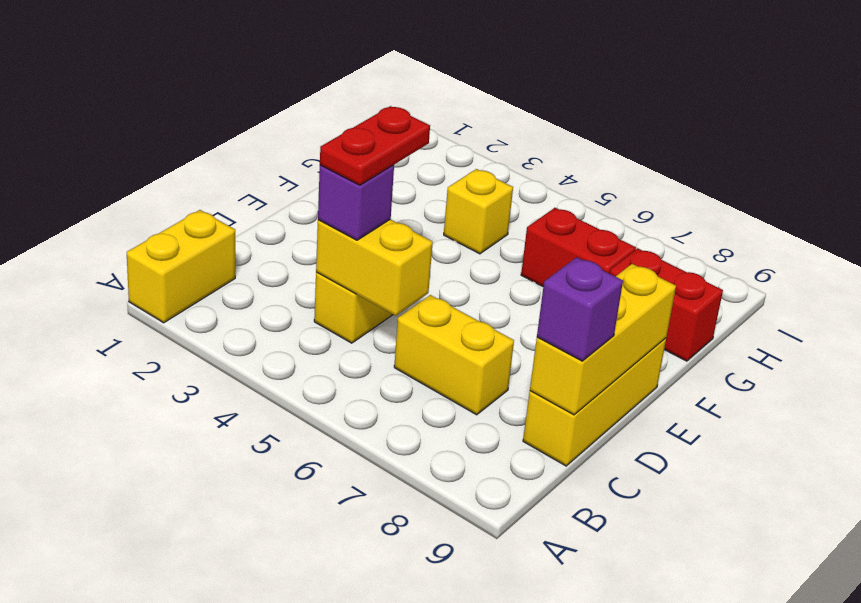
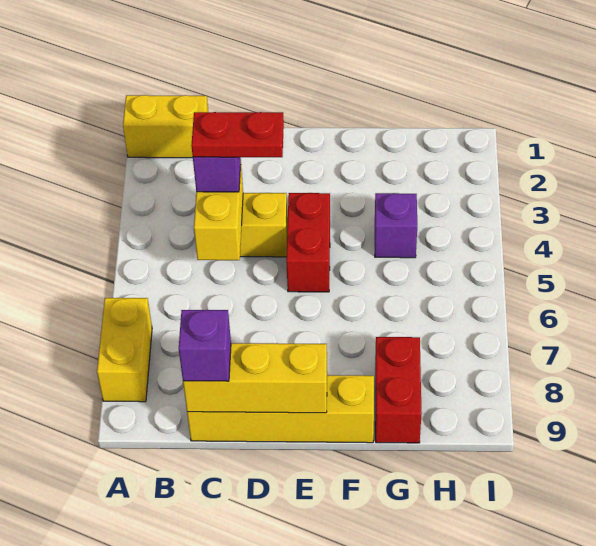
yellow brick C6:C7 level 1 -> yellow brick A7:A8 level 1
yellow brick C9:E9 level 1 -> yellow brick C9:F9 level 1
yellow brick G4 level 1 -> purple brick G4 level 1
red brick G6:G7 level 1 -> red brick E4:E5 level 1

